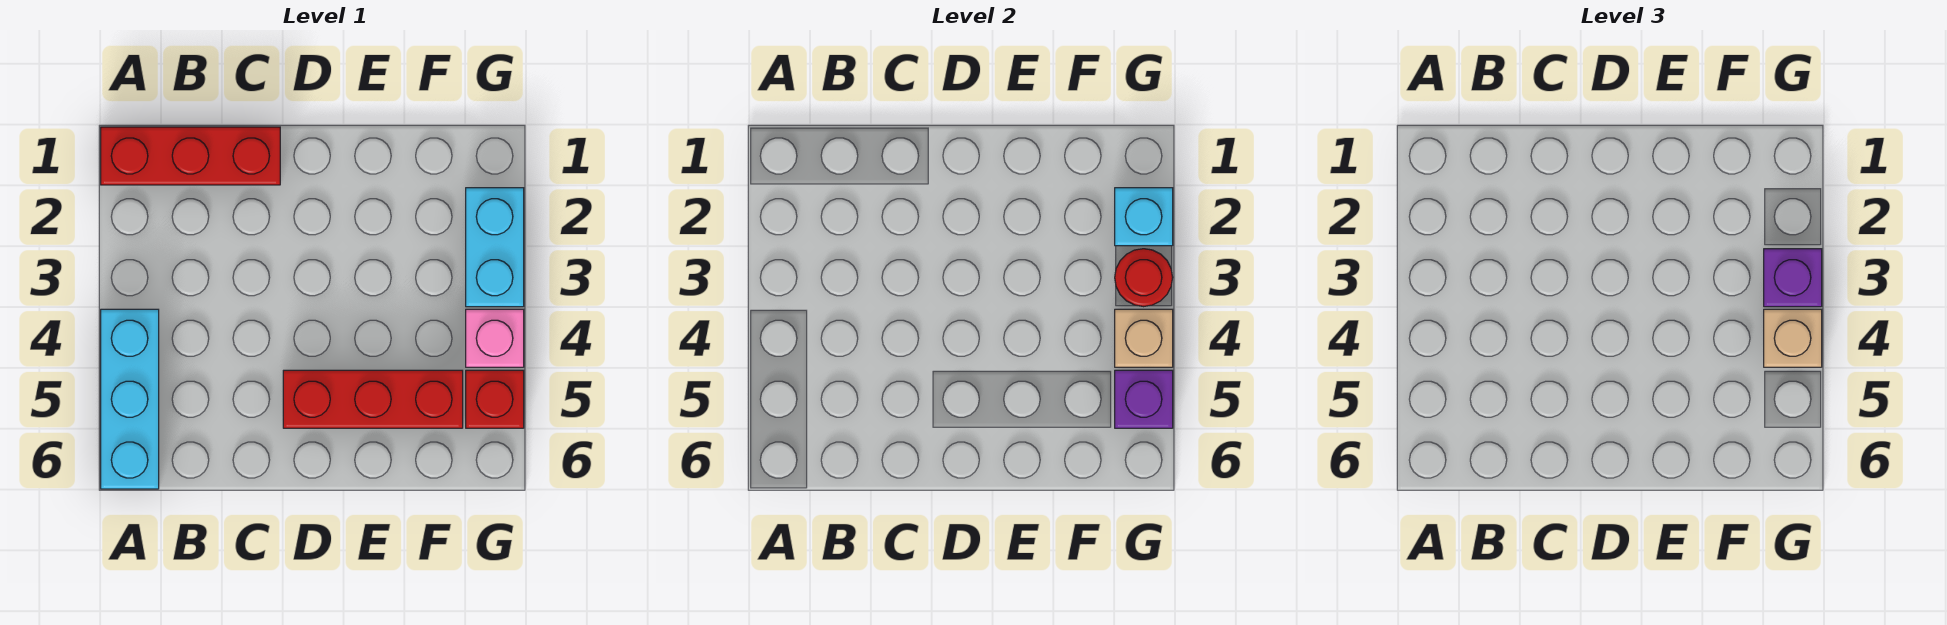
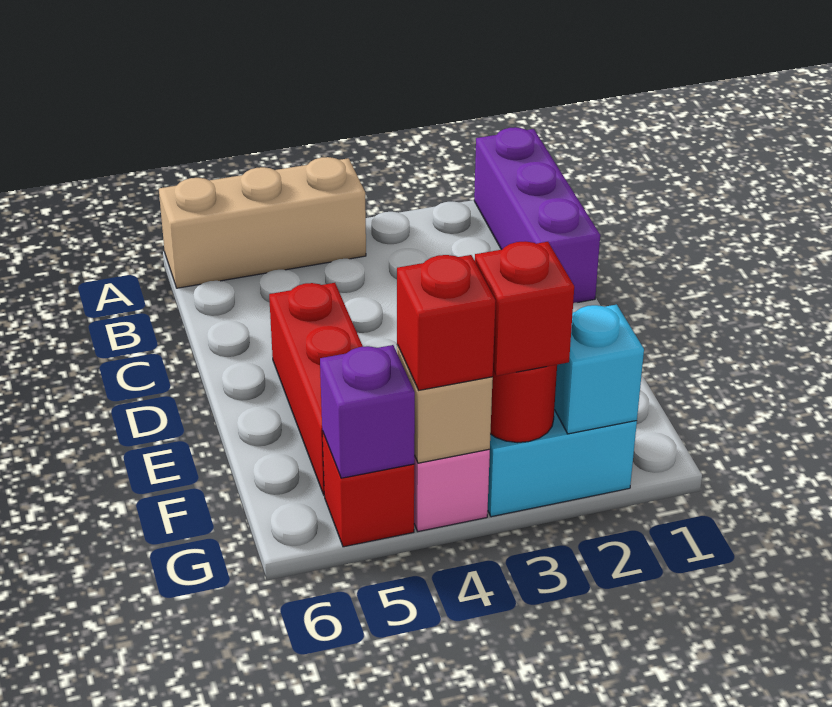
red brick A1:C1 level 1 -> purple brick A1:C1 level 1
cyan brick A4:A6 level 1 -> tan brick A4:A6 level 1
purple brick G3 level 3 -> red brick G3 level 3
tan brick G4 level 3 -> red brick G4 level 3

